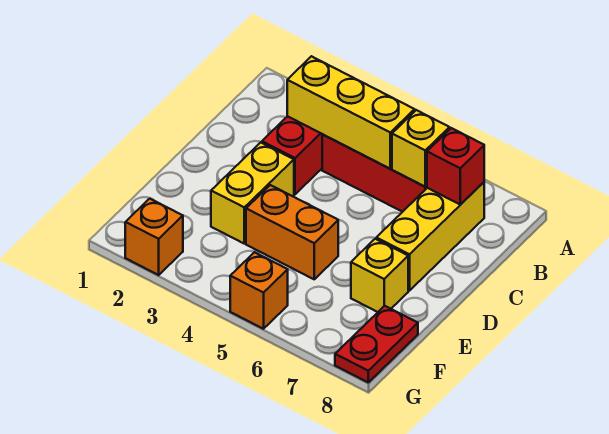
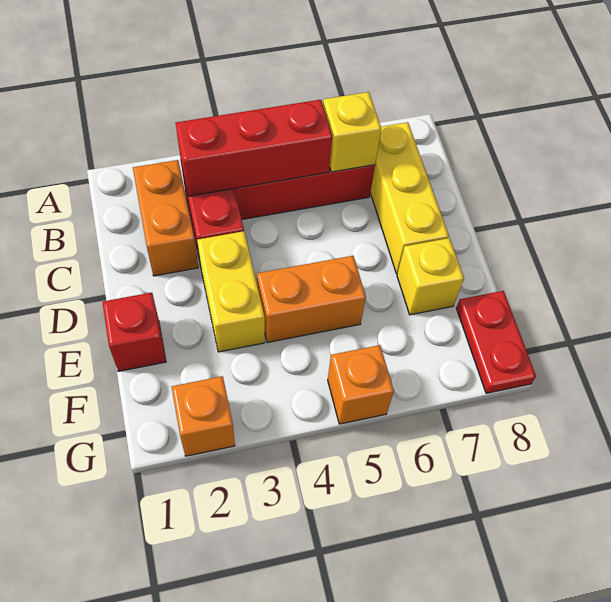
none -> orange brick B2:C2 level 1
yellow brick B3:B5 level 2 -> red brick B3:B5 level 2
red brick B7 level 2 -> red brick E1 level 1

